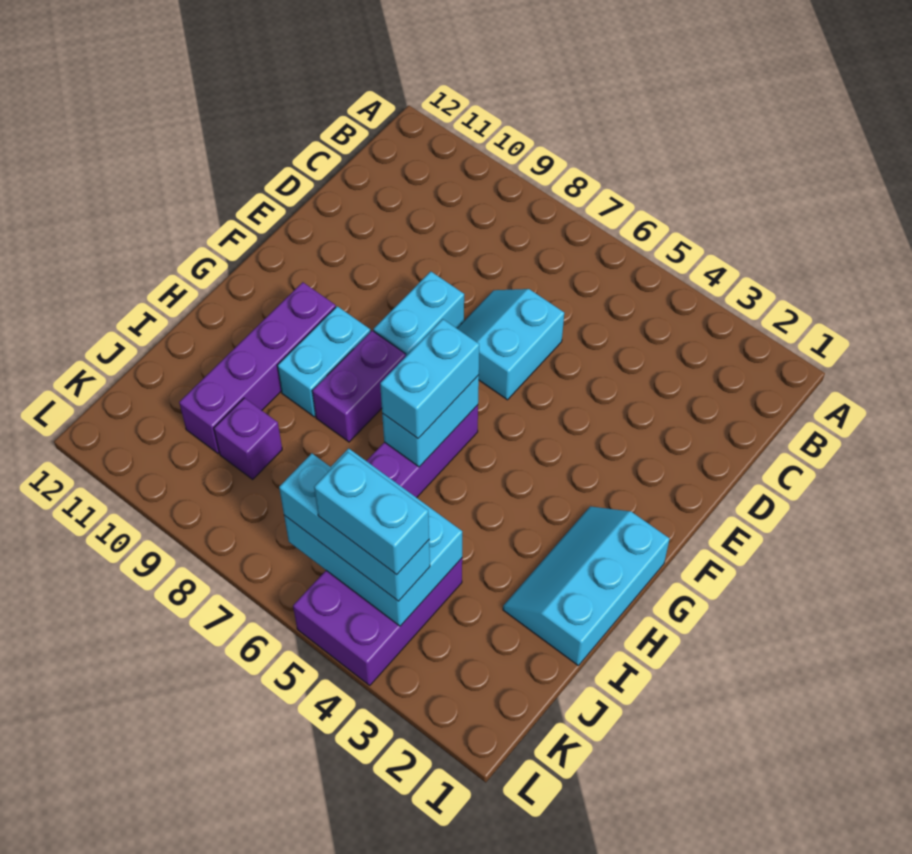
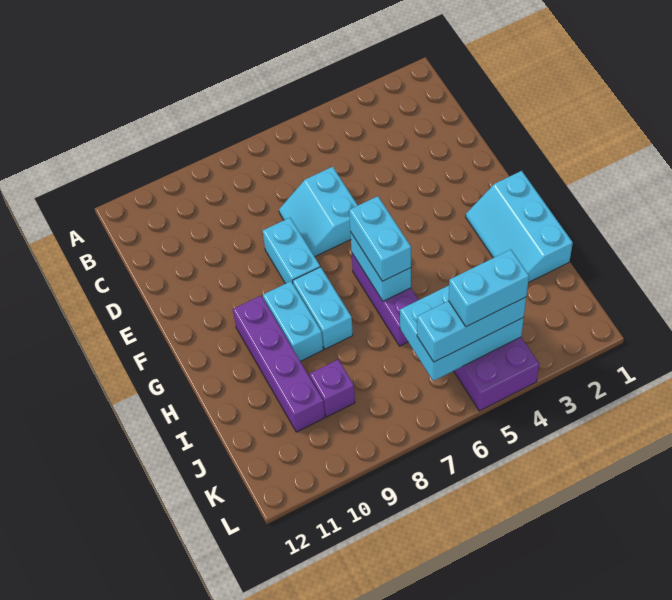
purple brick G8:H8 level 1 -> cyan brick G8:H8 level 1

